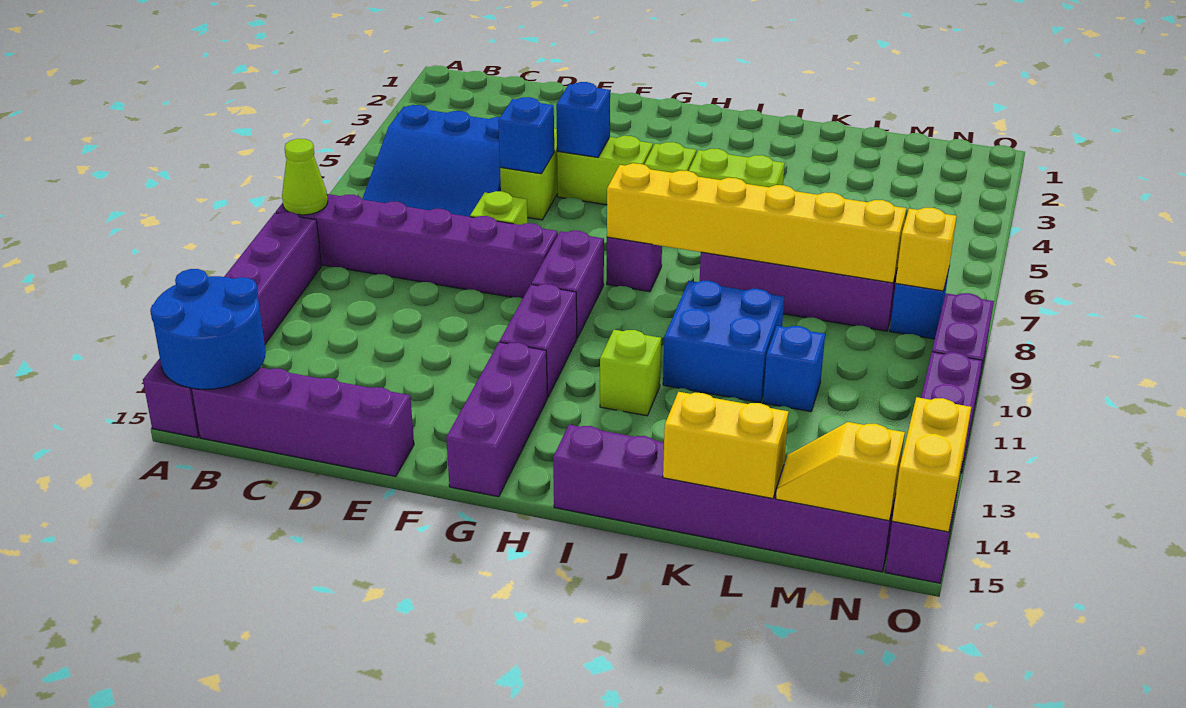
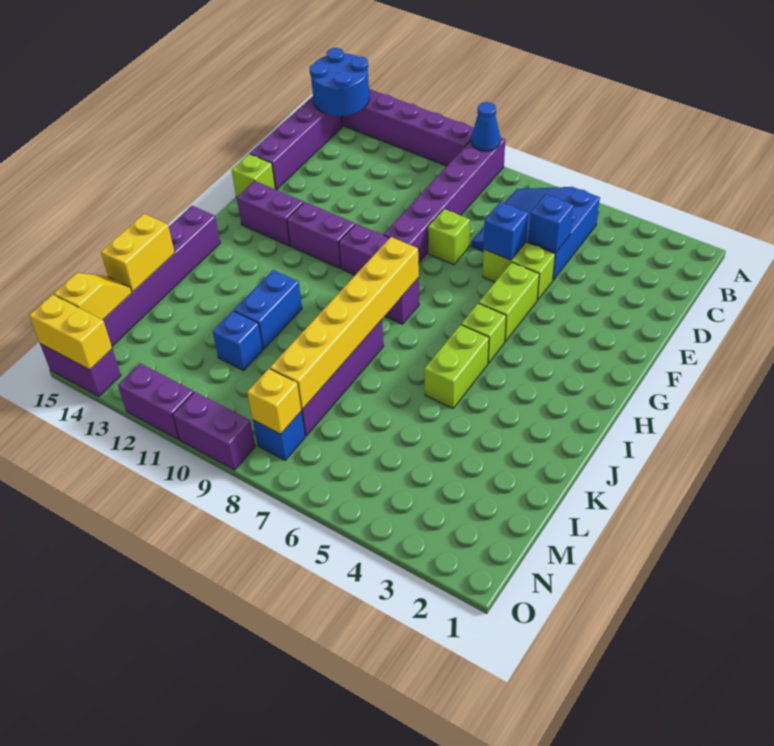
lime cone A9 level 2 -> blue cone A9 level 2
blue brick F5 level 2 -> blue brick D5 level 2
purple brick G13:G15 level 1 -> purple brick G13:G14 level 1
lime brick I12 level 1 -> lime brick F15 level 1
blue brick J10:K11 level 1 -> blue brick J11:K11 level 1

